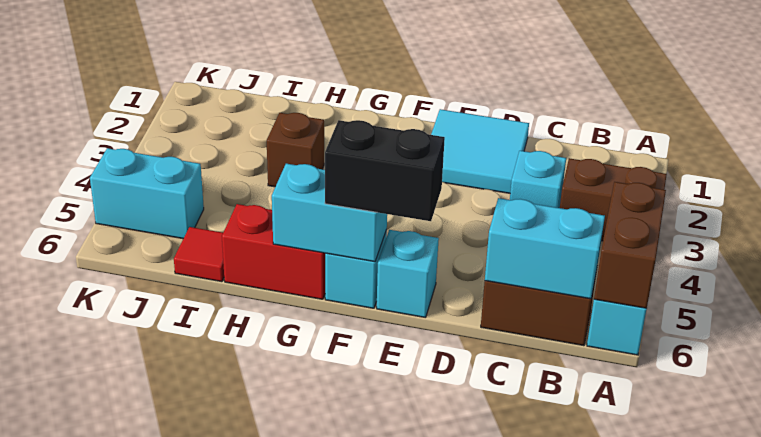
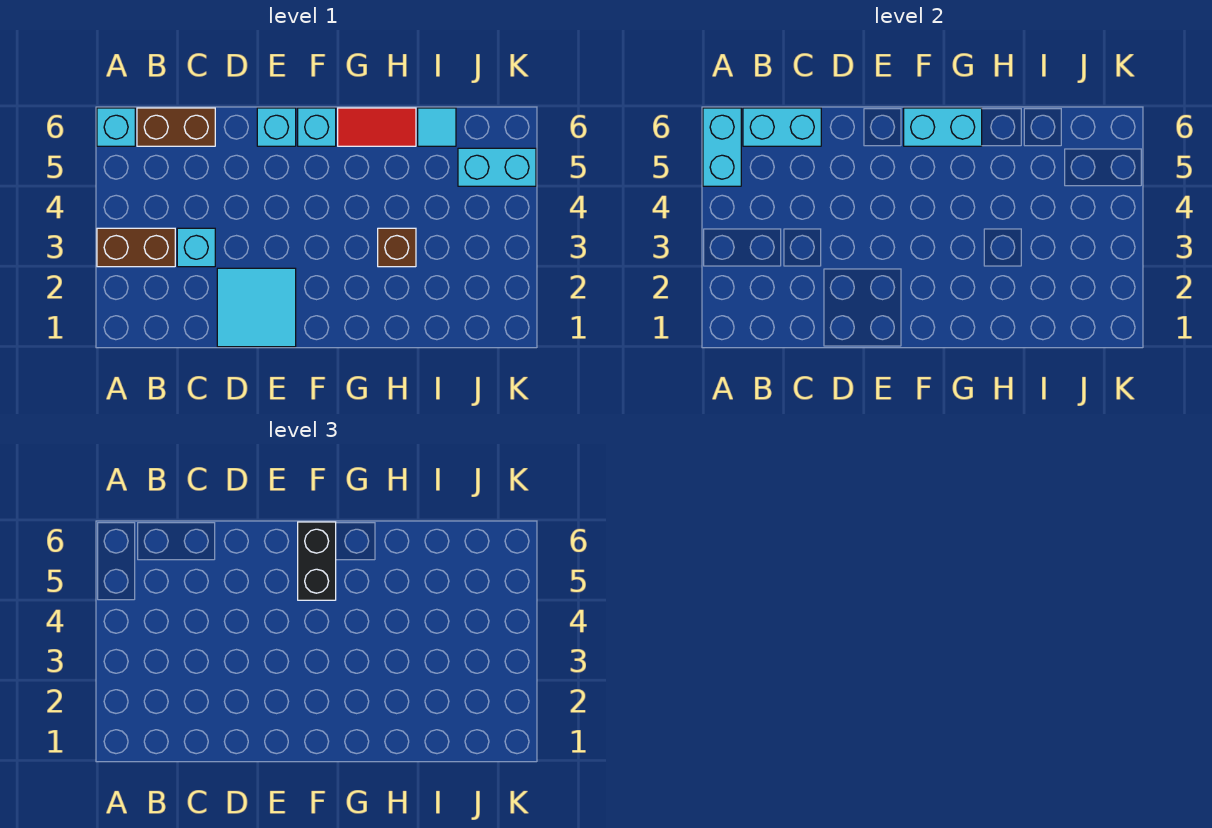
brown brick A5:A6 level 2 -> cyan brick A5:A6 level 2
black brick E6:F6 level 3 -> black brick F5:F6 level 3
red brick G6:H6 level 1 -> red tile G6:H6 level 1
red tile I6 level 1 -> cyan tile I6 level 1

